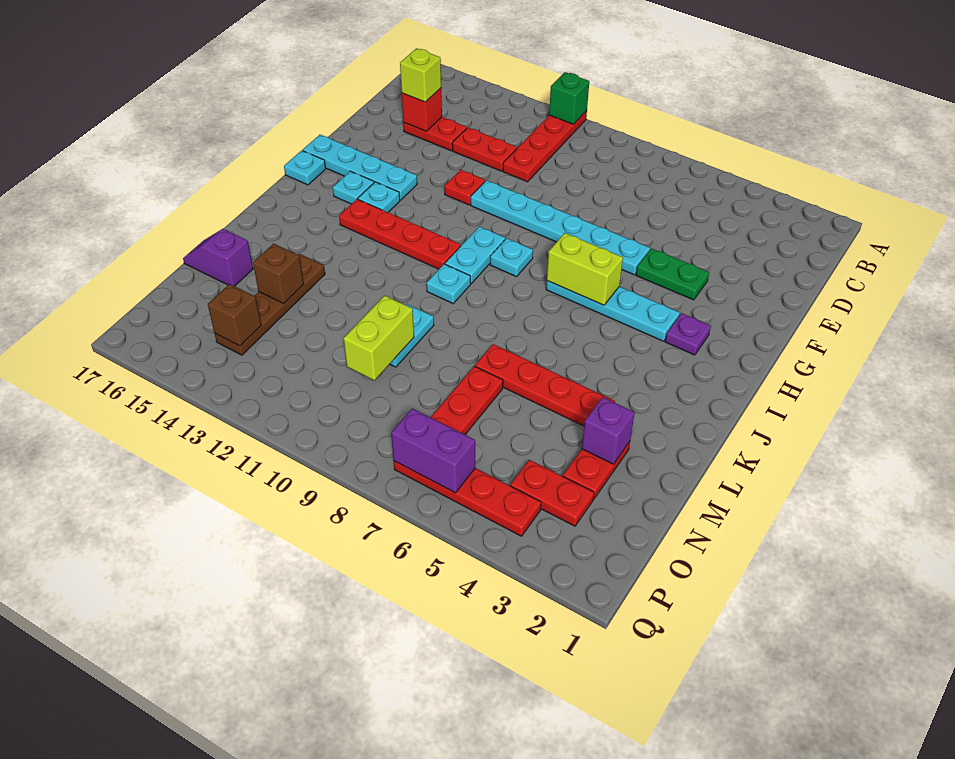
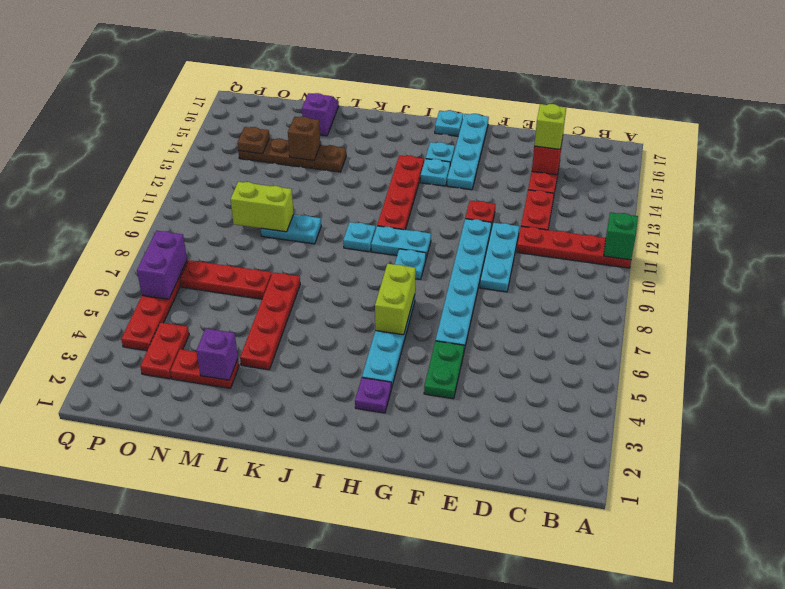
none -> cyan plate E9:E11 level 1
brown brick O14 level 2 -> brown plate O14 level 2

